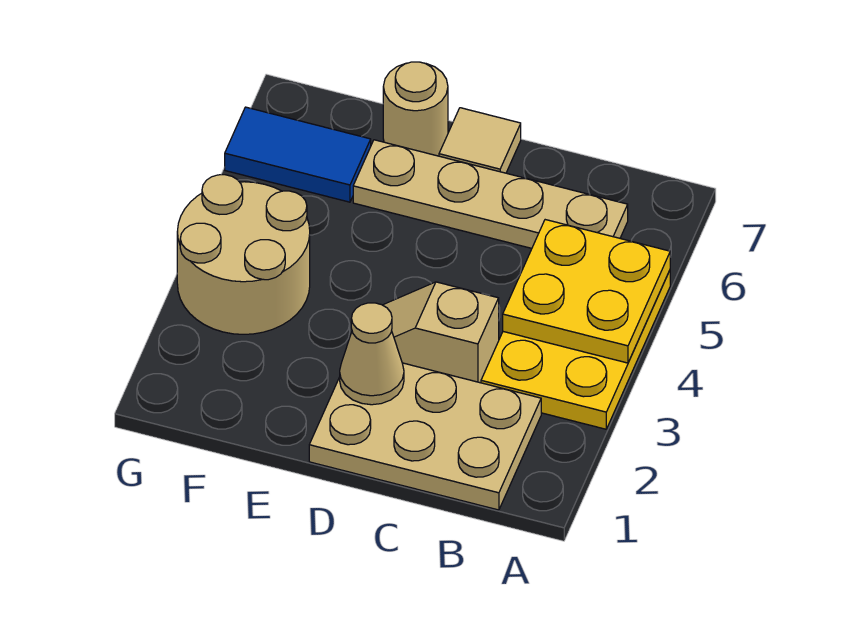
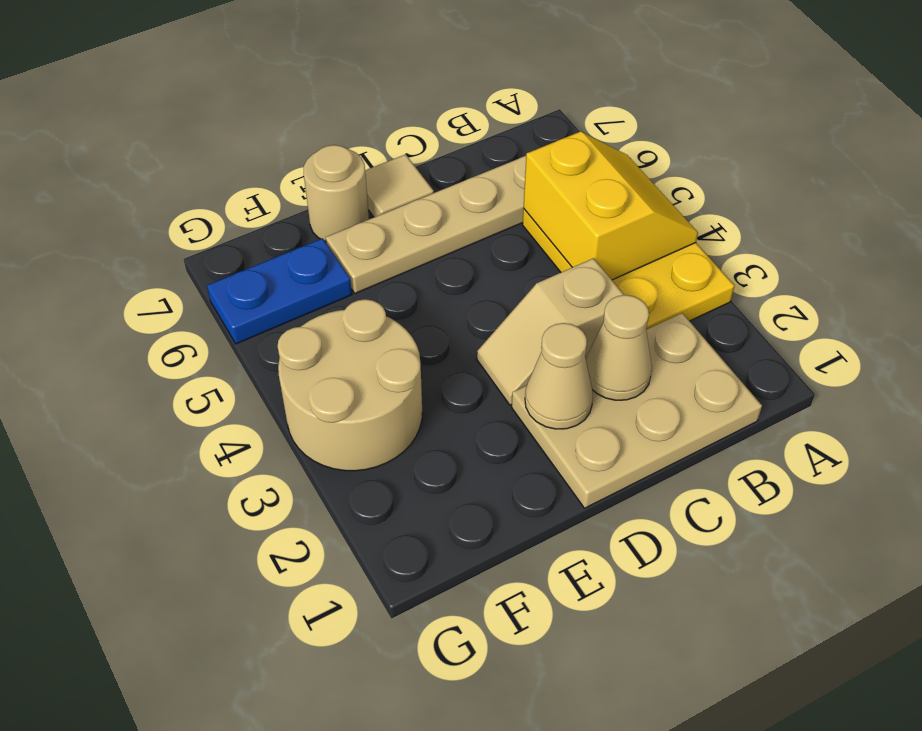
yellow plate A4:B5 level 2 -> yellow slope A4:B5 level 2 top B
none -> tan cone C2 level 2
blue tile F6:G6 level 1 -> blue plate F6:G6 level 1

